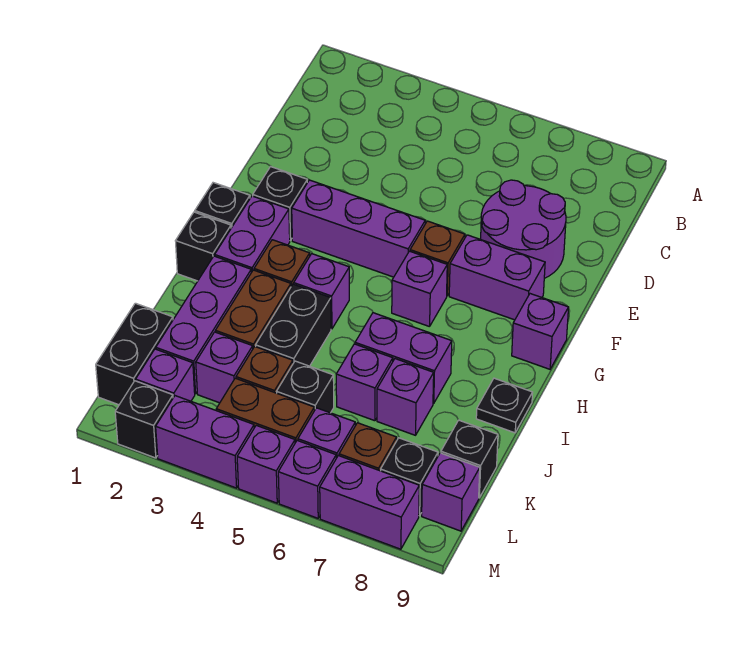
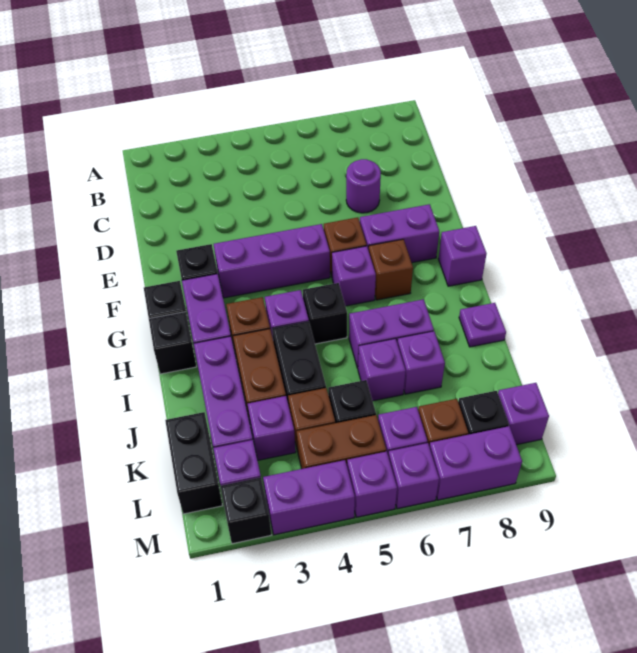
purple round brick D7:E8 level 1 -> purple round brick D7 level 1
none -> brown brick G7 level 1
black plate I9 level 1 -> purple plate I9 level 1
black brick K9 level 1 -> black brick H5 level 1

